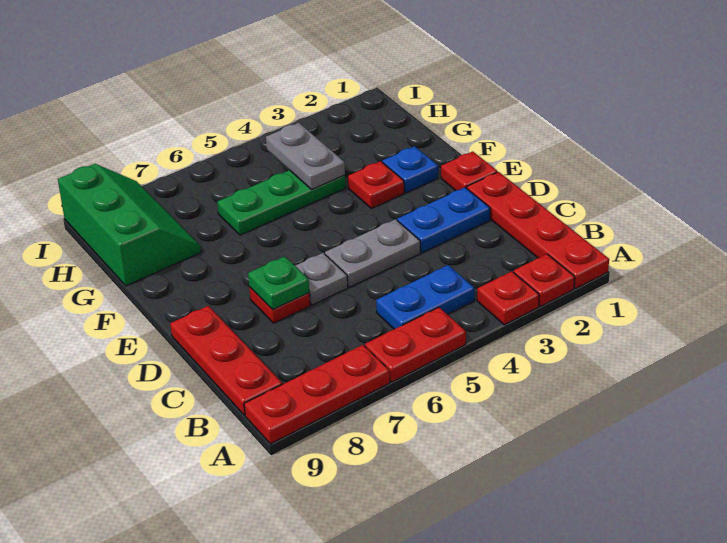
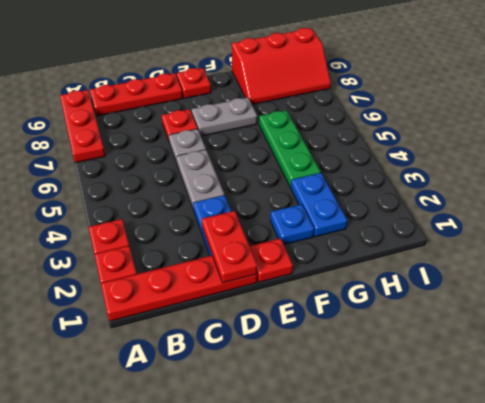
red plate A5:A6 level 1 -> red plate D1:D2 level 2
blue plate B4:B5 level 1 -> blue plate G2:G3 level 1
green plate D7 level 2 -> none
red plate F3 level 1 -> red plate E9 level 1
grey plate G4:H4 level 2 -> grey plate E7:F7 level 1
green slope G8:I9 level 1 top 9 -> red slope G8:I9 level 1 top 9

